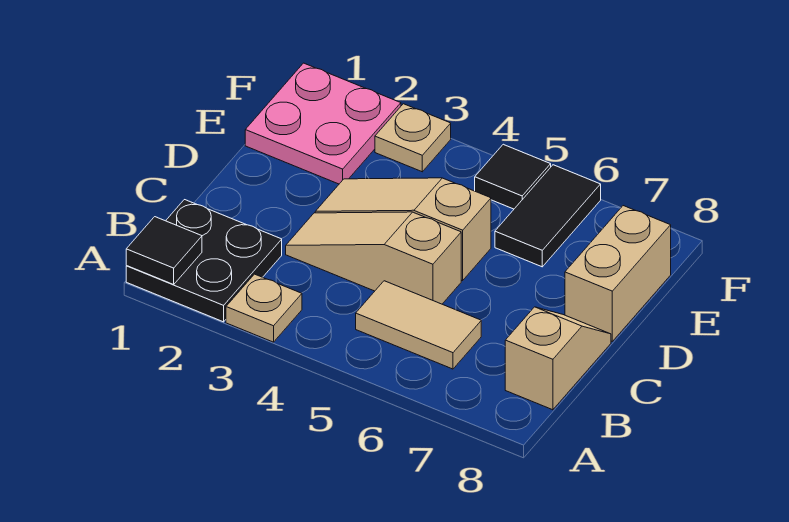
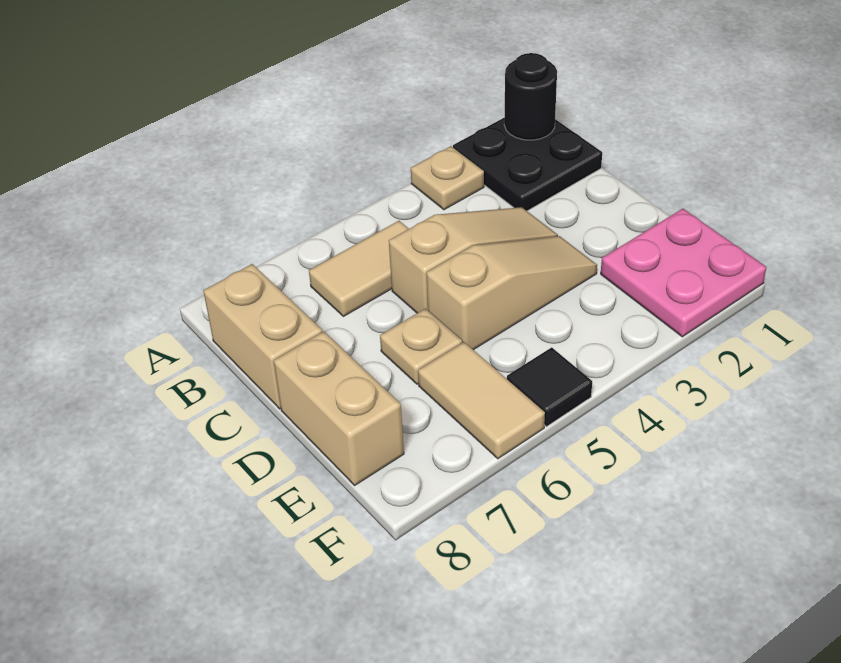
black tile A1 level 2 -> black round brick A1 level 2
tan slope B8:C8 level 1 top B -> tan brick B8:C8 level 1
black tile E6:F6 level 1 -> tan tile E6:F6 level 1
tan plate F3 level 1 -> tan plate D6 level 1

